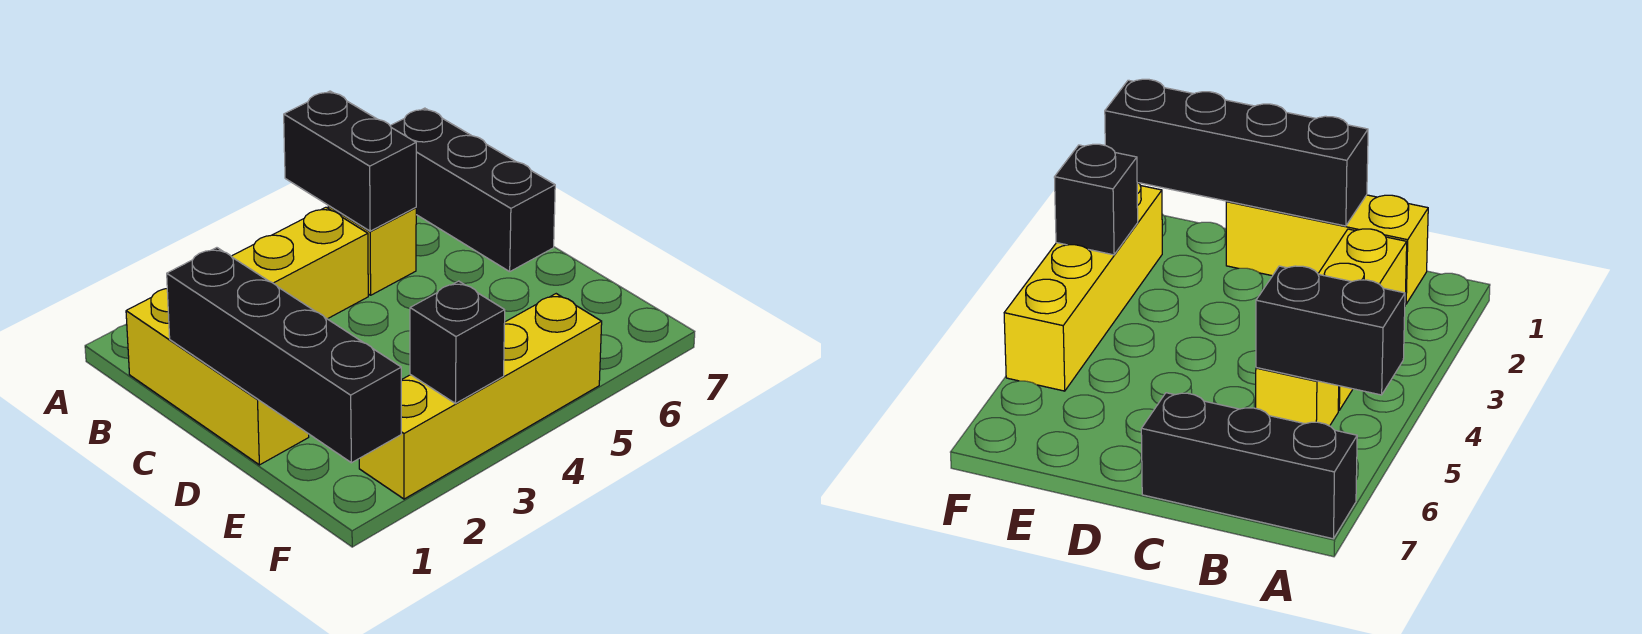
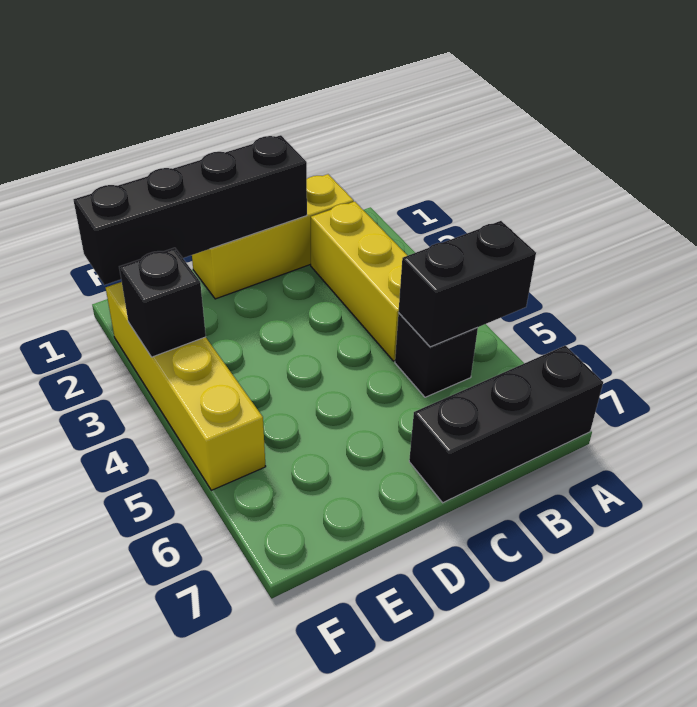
yellow brick B5 level 1 -> black brick B5 level 1

